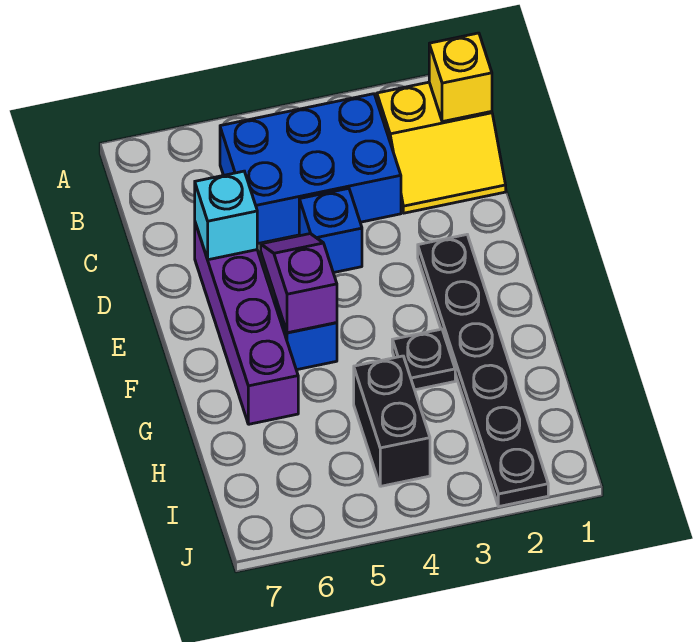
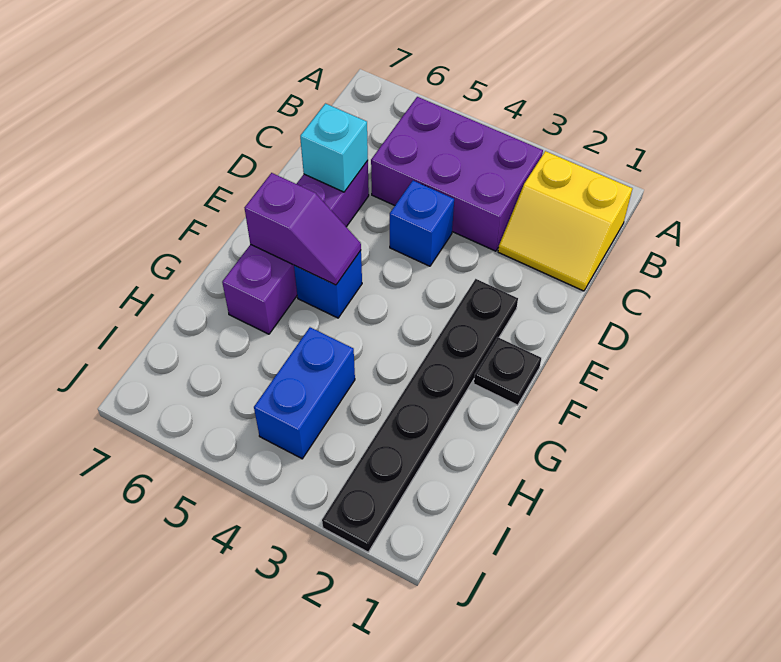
yellow brick B1 level 2 -> none
blue brick B3:C5 level 1 -> purple brick B3:C5 level 1
purple slope E5:F5 level 2 top F -> purple slope F5:F6 level 2 top 6
black plate G3 level 1 -> black plate F1 level 1
black brick H4:I4 level 1 -> blue brick H4:I4 level 1

